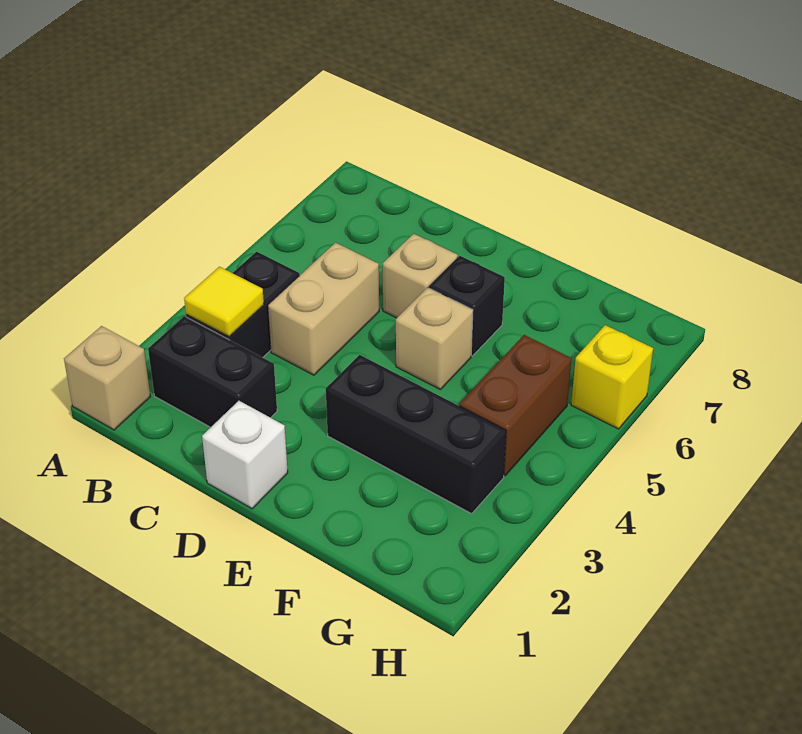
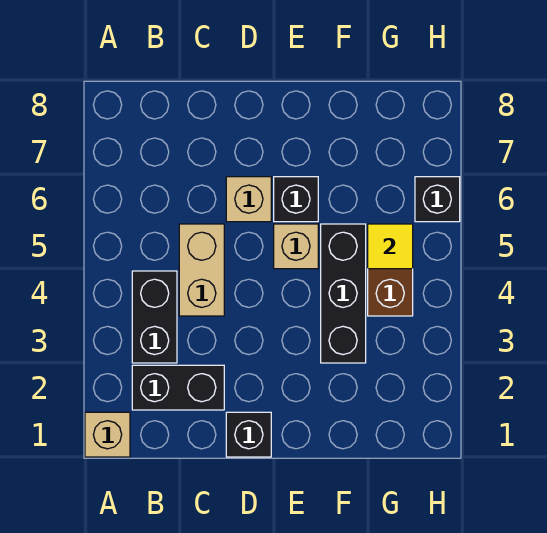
yellow tile B3 level 2 -> yellow tile G5 level 2
white brick D1 level 1 -> black brick D1 level 1
black brick E3:G3 level 1 -> black brick F3:F5 level 1
yellow brick H6 level 1 -> black brick H6 level 1

